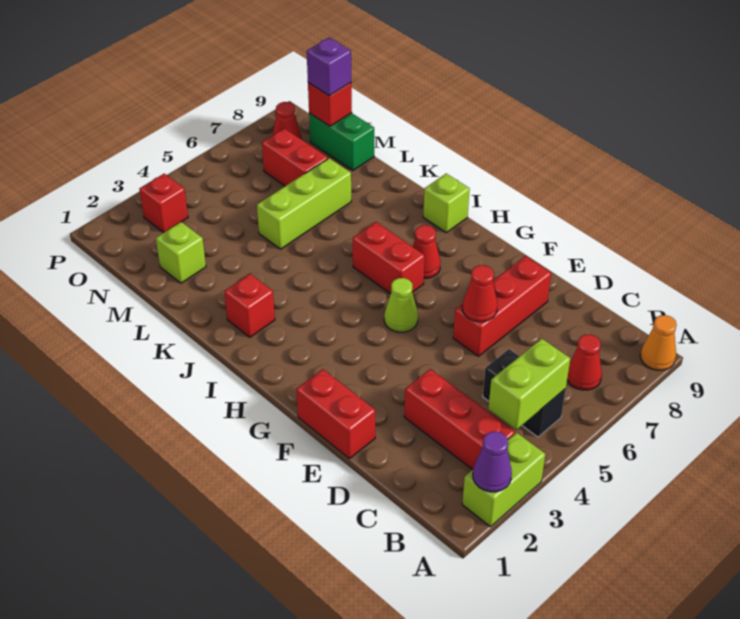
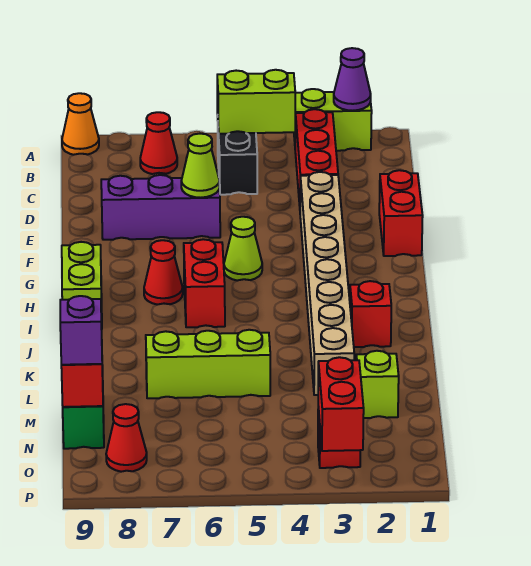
none -> tan brick E3:L3 level 1
red brick E6:E8 level 1 -> purple brick E6:E8 level 1
red cone E6 level 2 -> lime cone E6 level 2
lime brick I9 level 1 -> lime brick H9:I9 level 1
red brick M7:N7 level 1 -> red brick O3:P3 level 2

